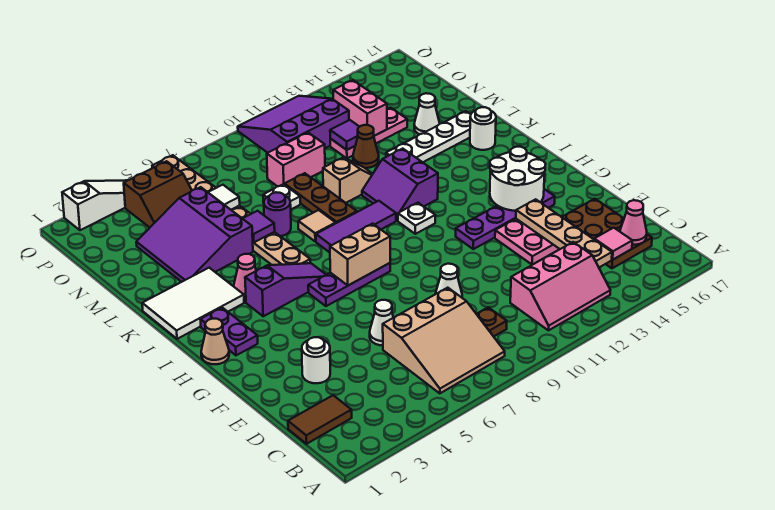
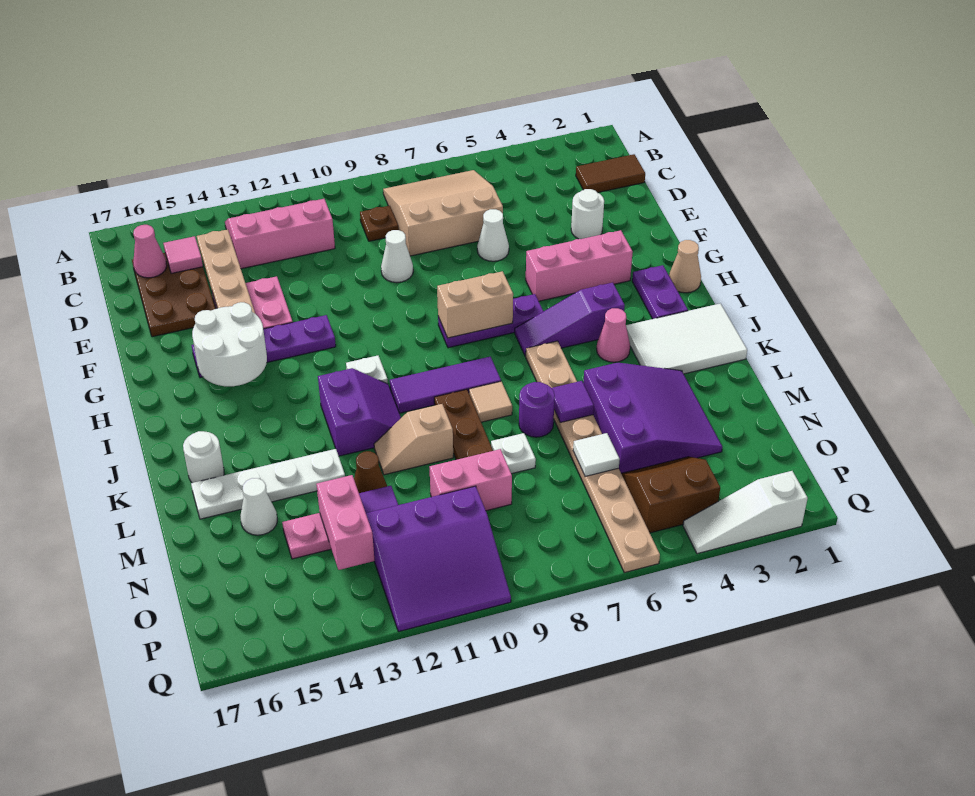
none -> pink brick G3:G5 level 1

